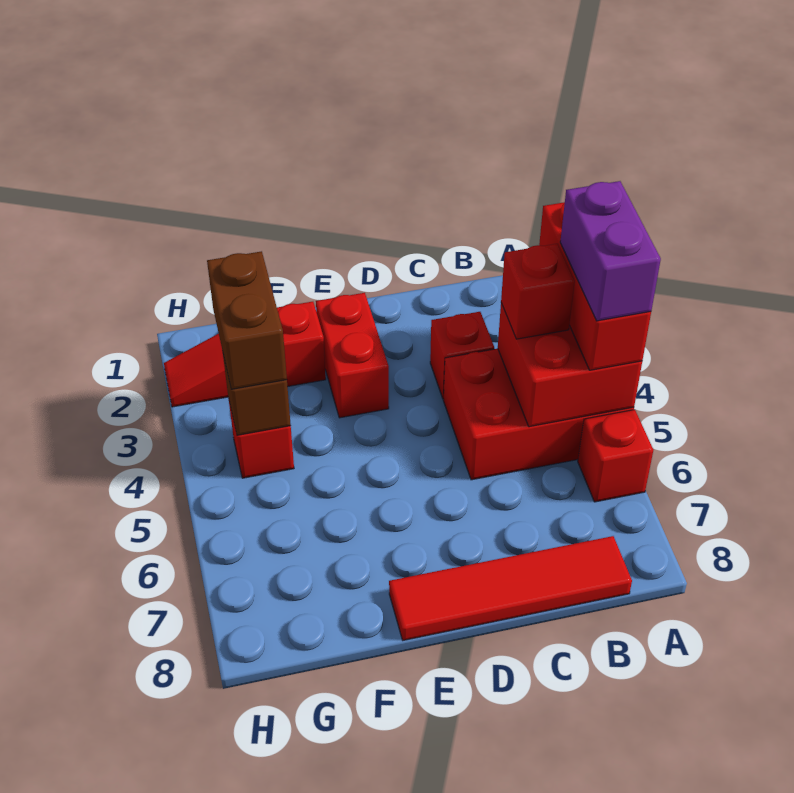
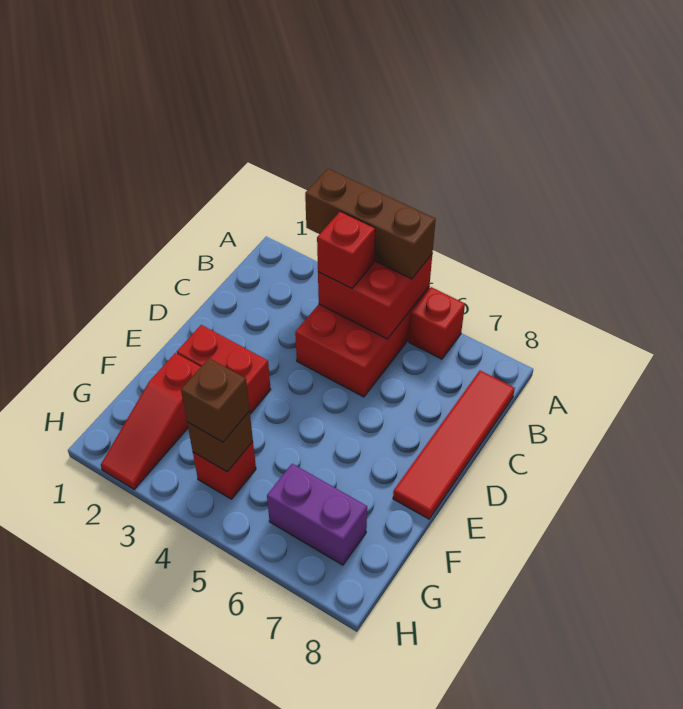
red brick A3:A5 level 3 -> brown brick A3:A5 level 3
purple brick A4:A5 level 4 -> purple brick G6:G7 level 1
red brick C3 level 1 -> none
brown brick G3:G4 level 3 -> brown brick G4 level 3

